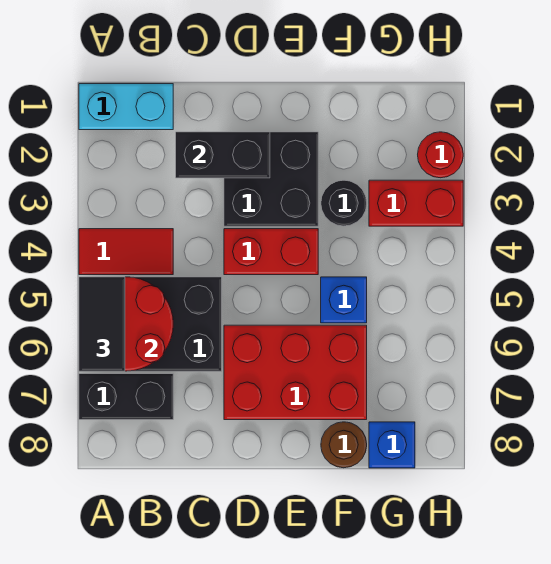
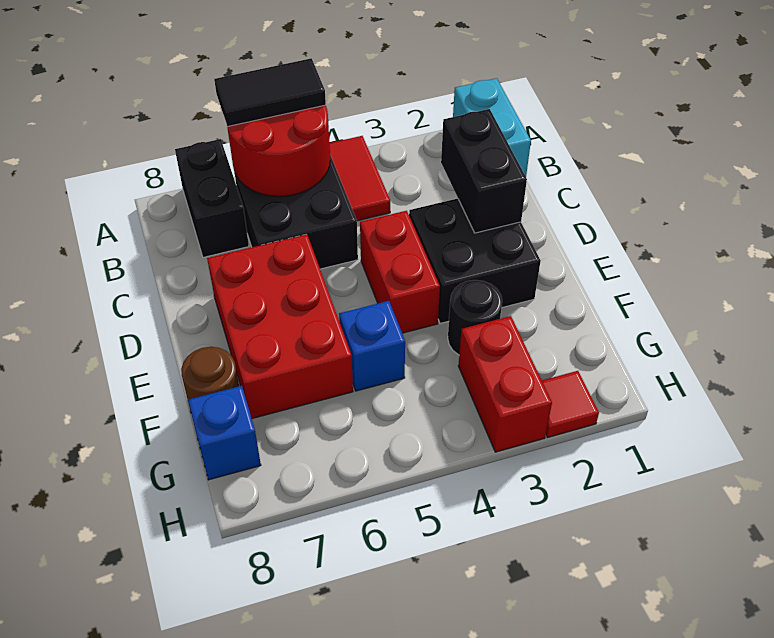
red round brick H2 level 1 -> red tile H2 level 1

